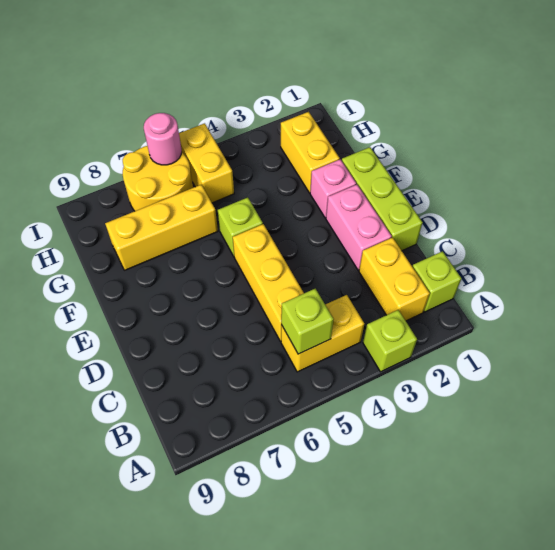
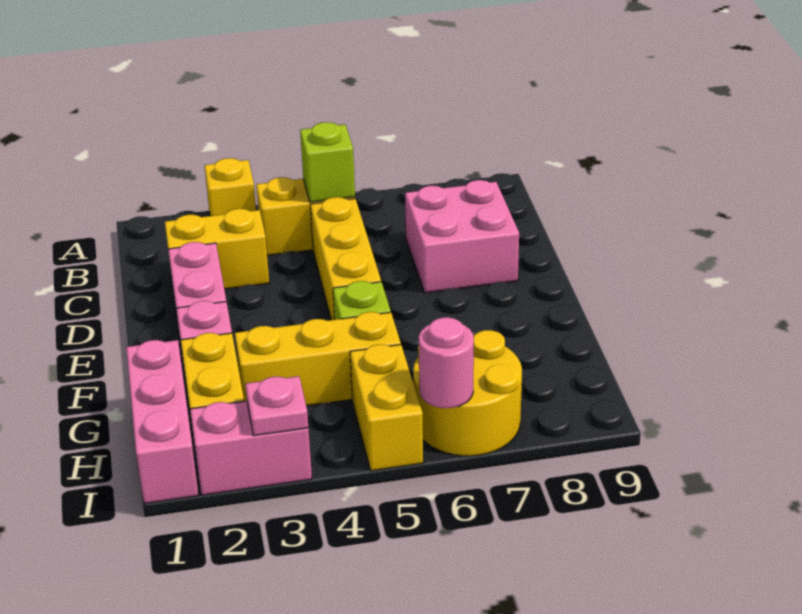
lime brick A3 level 1 -> yellow brick A3 level 1
lime brick B1 level 1 -> none
yellow brick B2:C2 level 1 -> yellow brick C2:C3 level 1
none -> pink brick C7:D8 level 1
lime brick D1:F1 level 1 -> none
none -> pink brick G1:I1 level 1
yellow brick G6:G8 level 1 -> yellow brick G3:G5 level 1
none -> pink brick I2:I3 level 1
none -> pink plate I3 level 2

